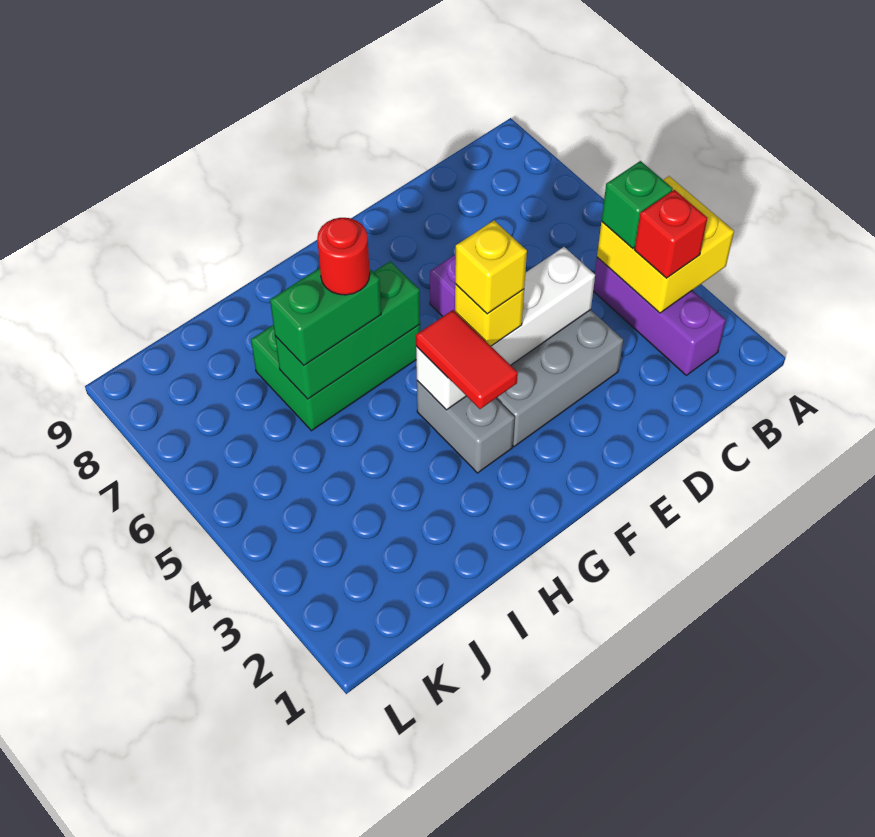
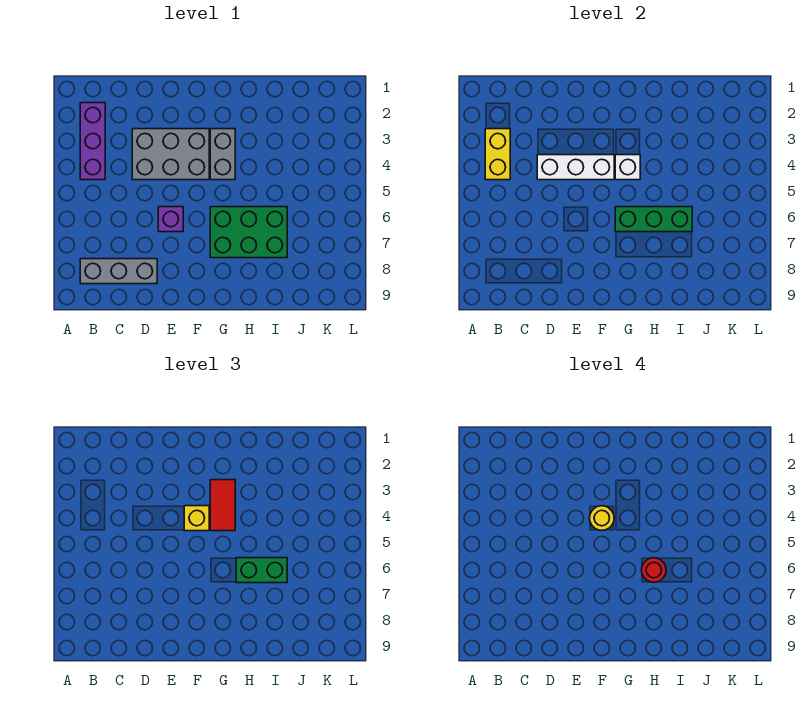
yellow brick A3:B4 level 2 -> yellow brick B3:B4 level 2
red brick B3 level 3 -> none
green brick B4 level 3 -> none
none -> grey brick B8:D8 level 1
yellow brick F4 level 4 -> yellow round brick F4 level 4

